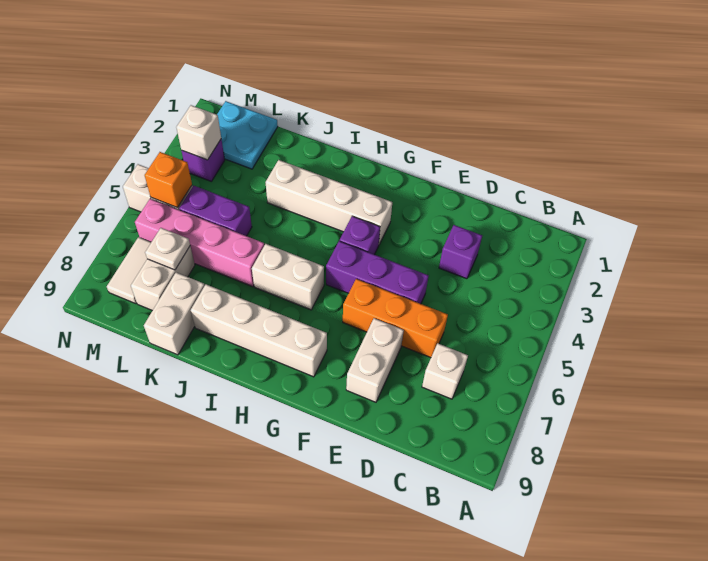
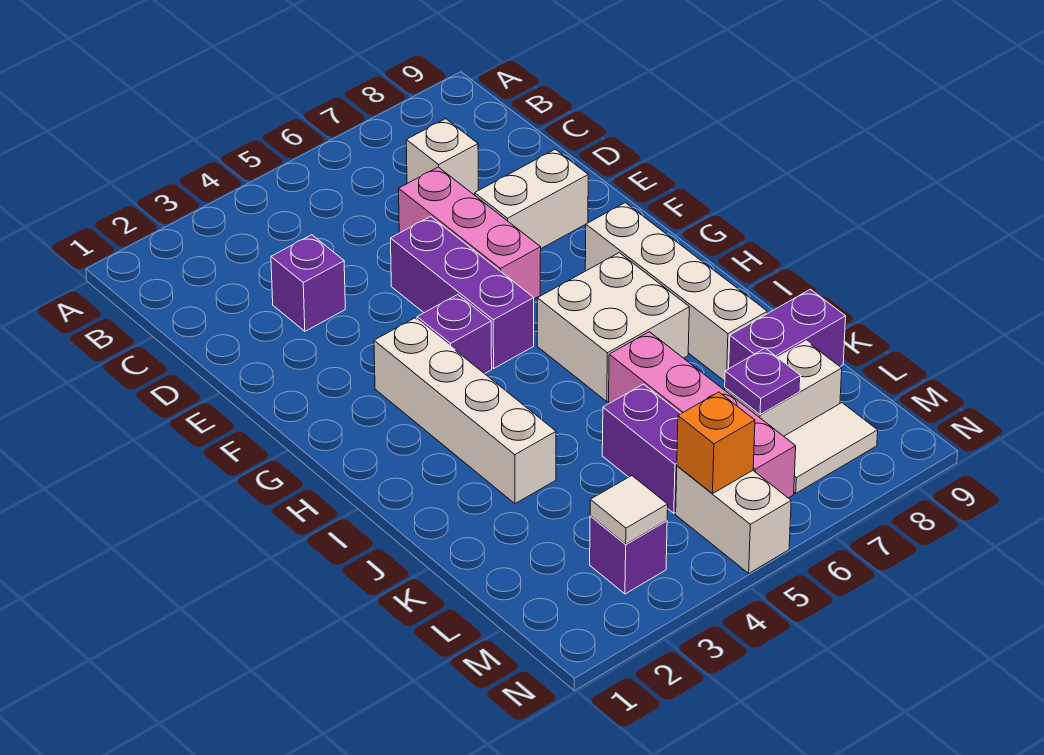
orange brick D6:F6 level 1 -> pink brick D6:F6 level 1
white brick H6:I6 level 1 -> white brick H6:I7 level 1
white brick K8:K9 level 1 -> purple brick K8:K9 level 1
cyan plate L1:M2 level 1 -> none
white plate L7 level 2 -> purple plate L7 level 2
white brick M3 level 2 -> white tile M3 level 2

